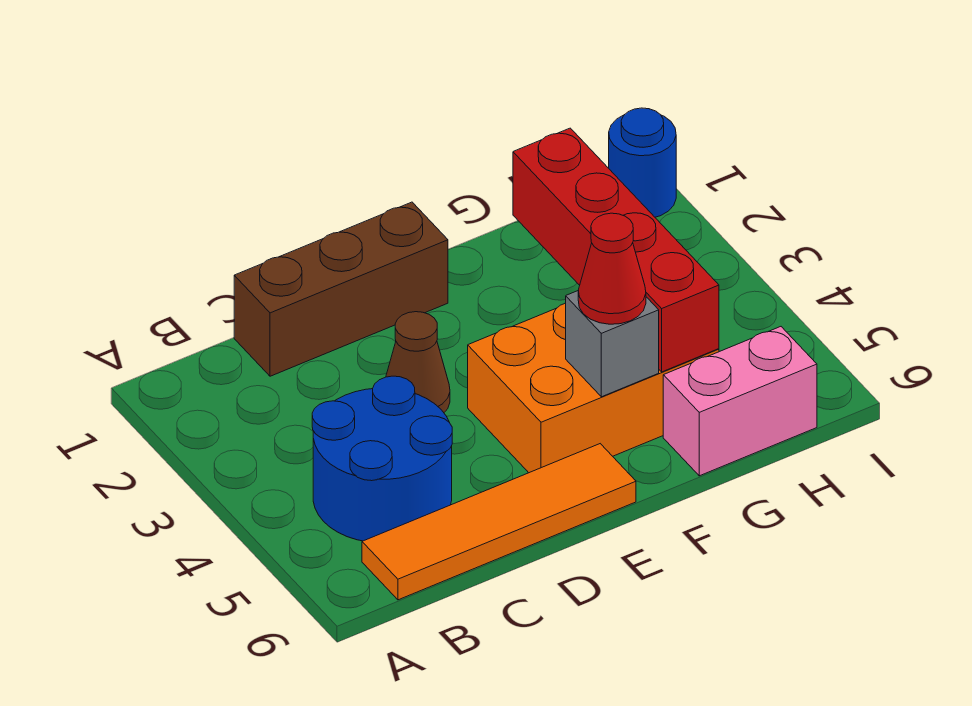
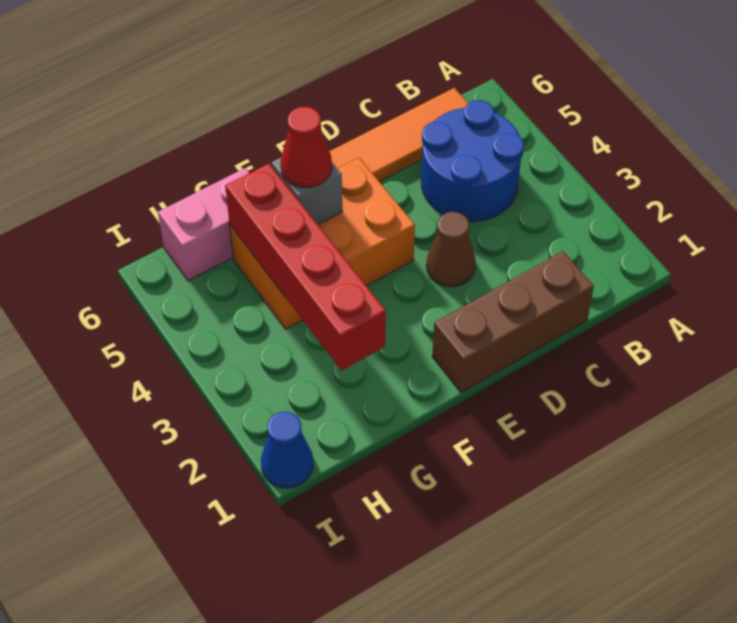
blue round brick I1 level 1 -> blue cone I1 level 1

